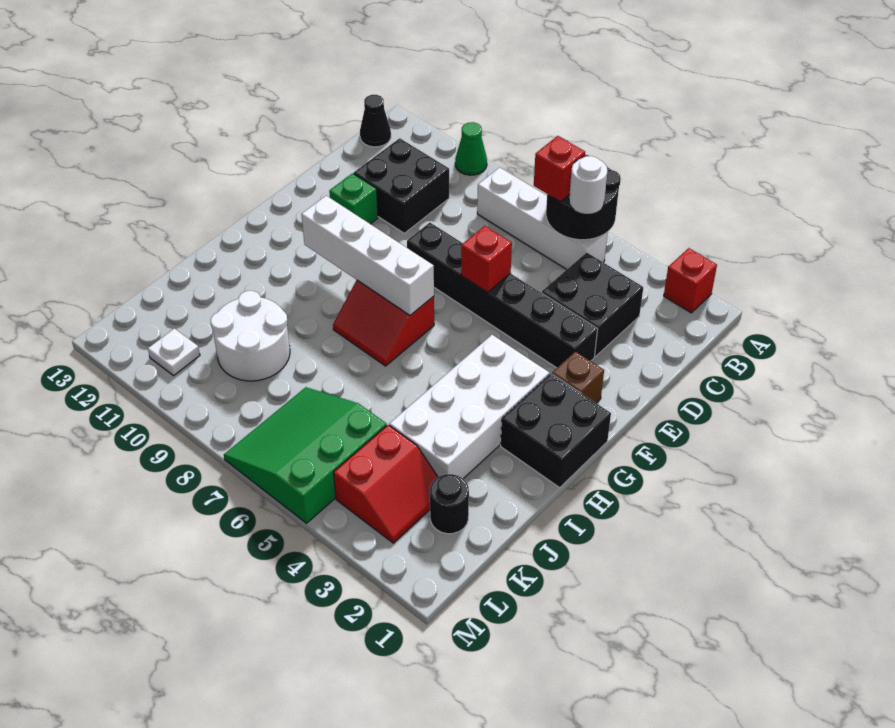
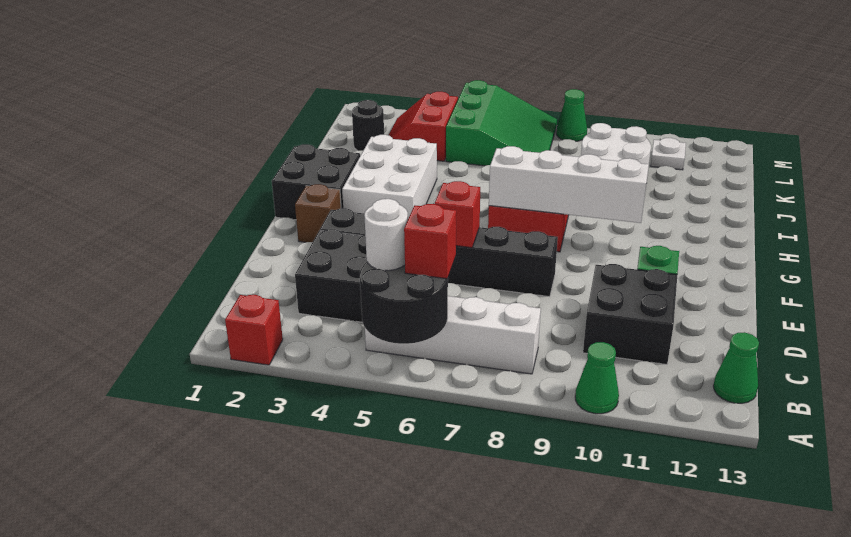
black cone B13 level 1 -> green cone B13 level 1
white brick G3:J4 level 1 -> white brick G3:I4 level 1
none -> green cone M8 level 1

